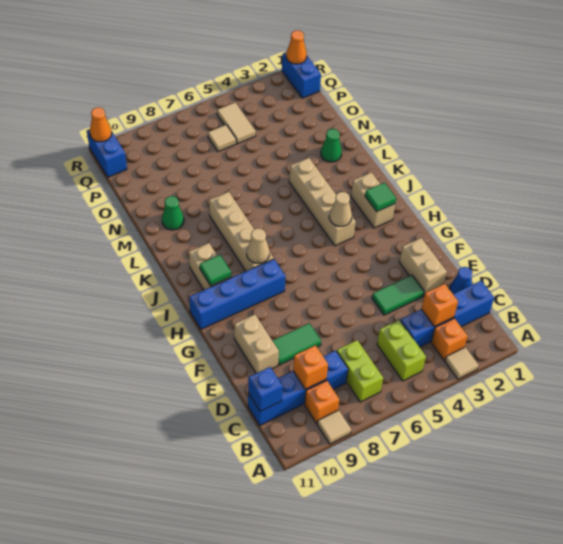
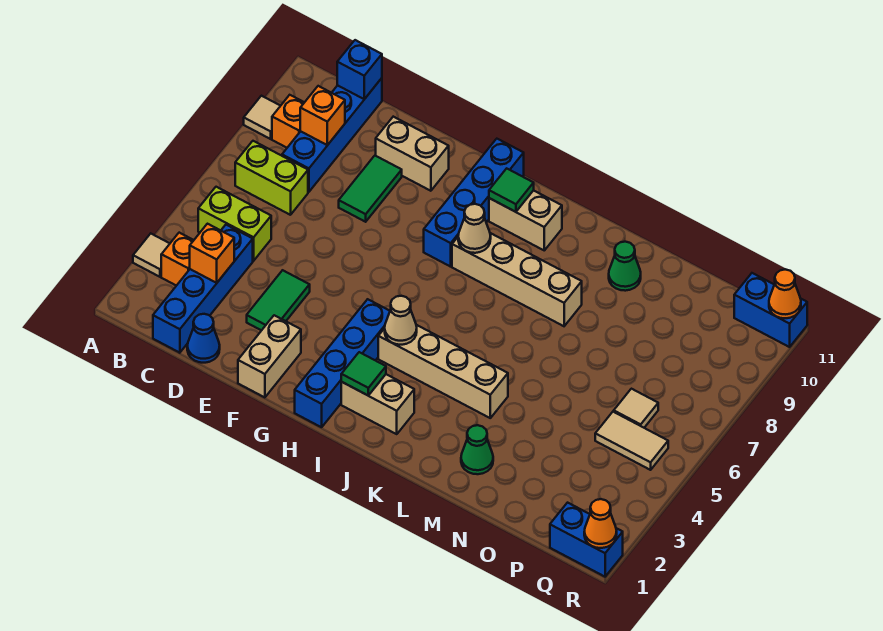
tan brick E2:F2 level 1 -> tan brick F1:F2 level 1
none -> blue brick H1:H4 level 1

